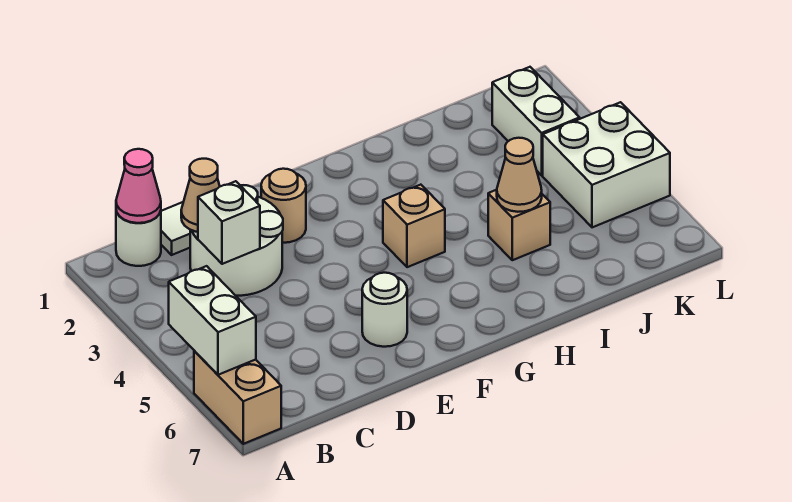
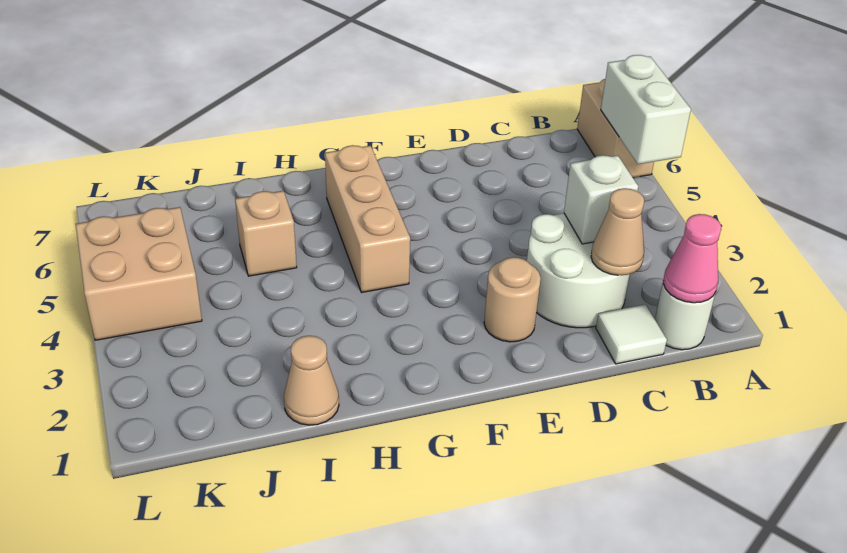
white round brick E6 level 1 -> none
tan brick G4 level 1 -> tan brick G4:G6 level 1
tan cone I5 level 2 -> tan cone I1 level 1
white brick K2:K3 level 1 -> none
white brick K4:L5 level 1 -> tan brick K4:L5 level 1

